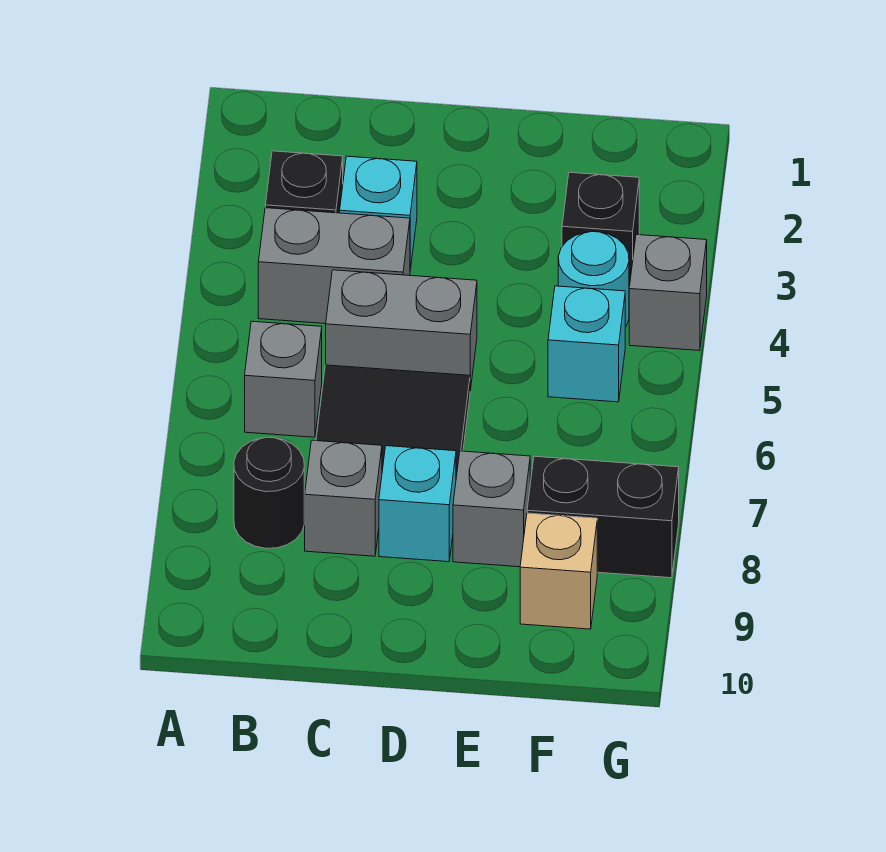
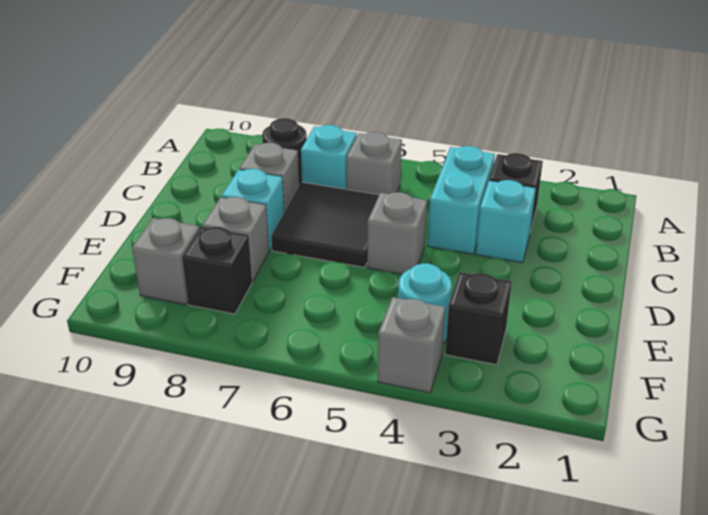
grey brick B4:C4 level 1 -> cyan brick B4:C4 level 1
grey brick C5:D5 level 1 -> grey brick D5 level 1
cyan brick F5 level 1 -> cyan brick B7 level 1
black brick F8:G8 level 1 -> black brick F8 level 1
tan brick F9 level 1 -> grey brick F9 level 1

